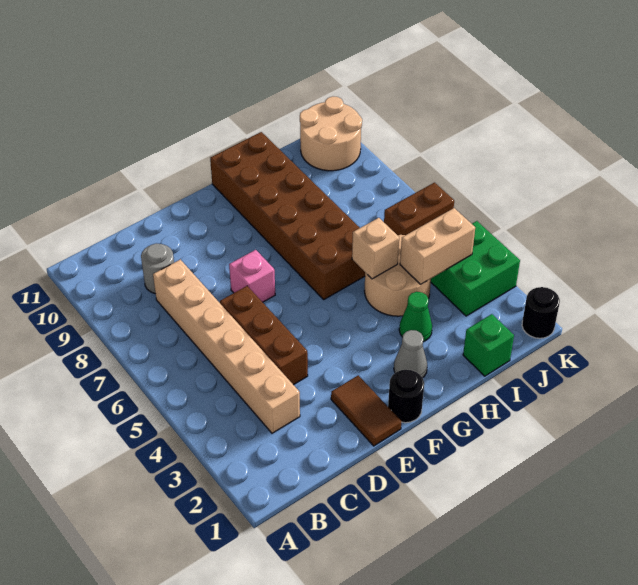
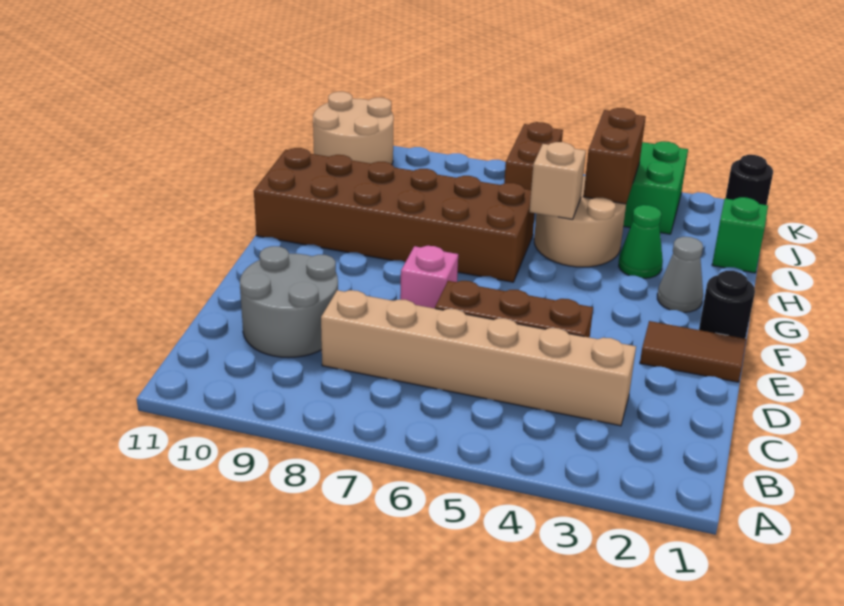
grey round brick C9 level 1 -> grey round brick C9:D10 level 1
tan brick I4:J4 level 2 -> brown brick I4:J4 level 2

